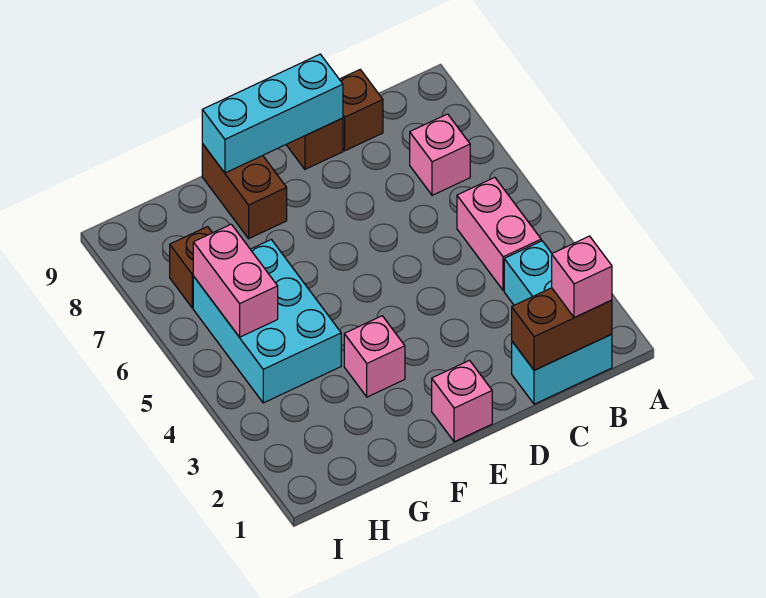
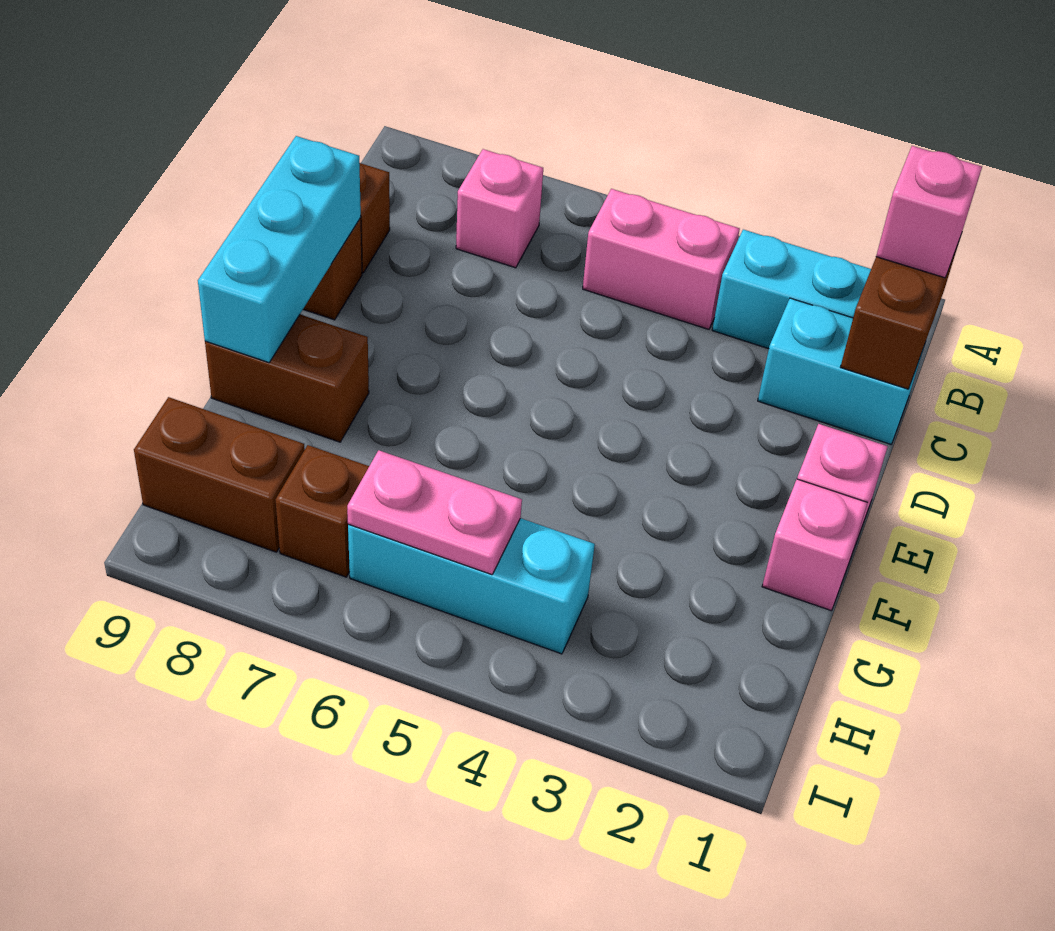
cyan brick B1:C1 level 1 -> cyan brick C1:C2 level 1
pink brick F3 level 1 -> pink brick F1 level 1
cyan brick G4:H6 level 1 -> cyan brick H4:H6 level 1
pink brick H5:H6 level 2 -> pink plate H5:H6 level 2
none -> brown brick H8:H9 level 1

